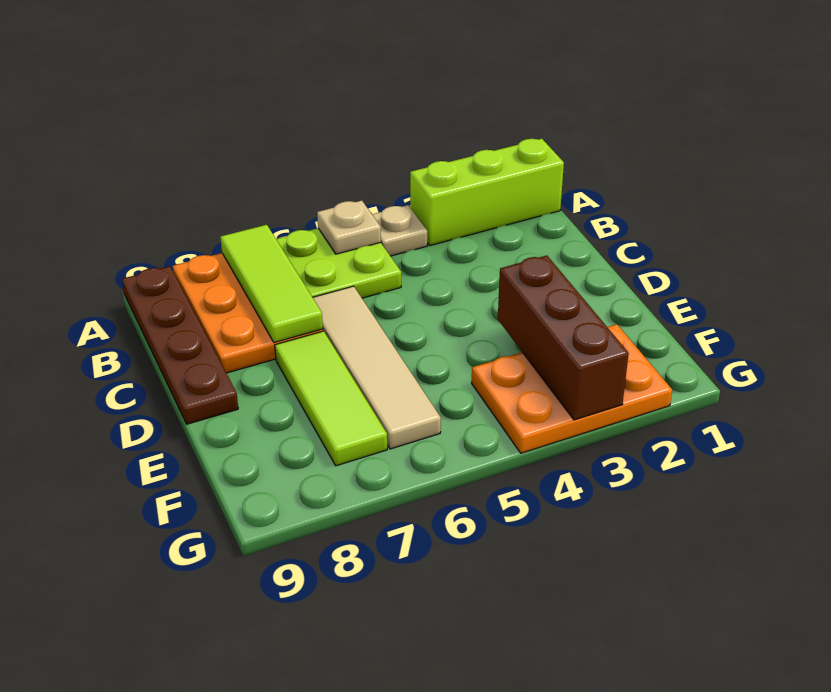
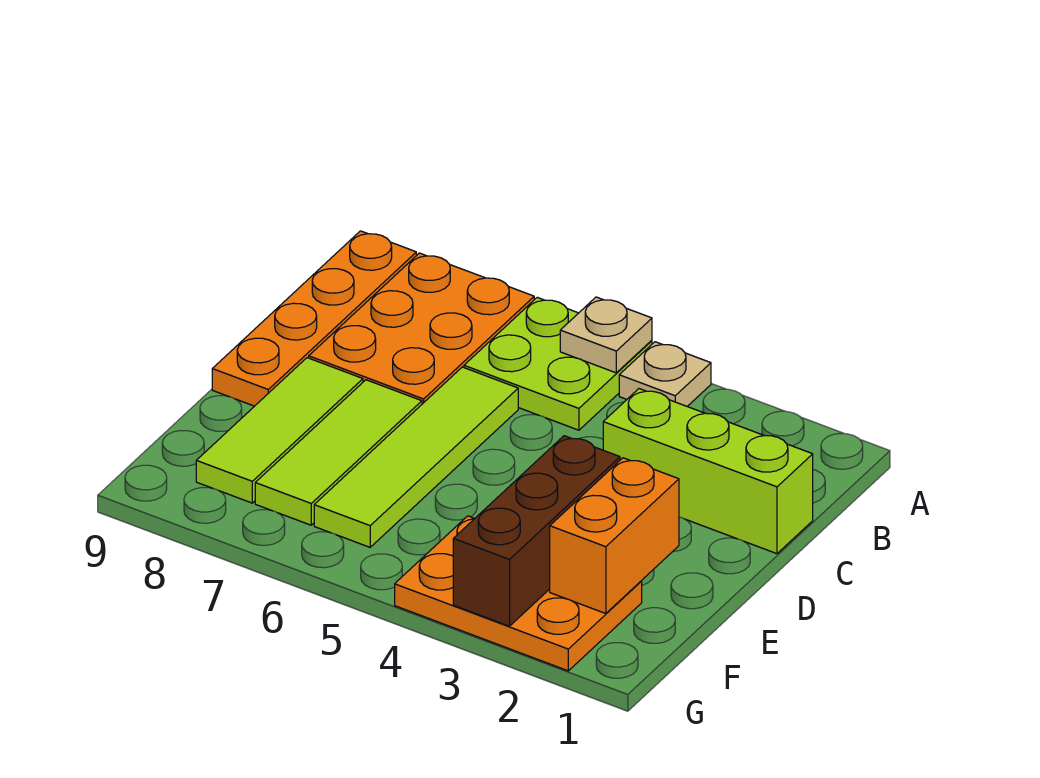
lime brick A1:A3 level 1 -> lime brick C1:C3 level 1
lime tile A7:C7 level 2 -> lime tile D8:F8 level 1
brown plate A9:D9 level 1 -> orange plate A9:D9 level 1
tan tile C6:F6 level 1 -> lime tile C6:F6 level 1
none -> orange brick E2:F2 level 2

